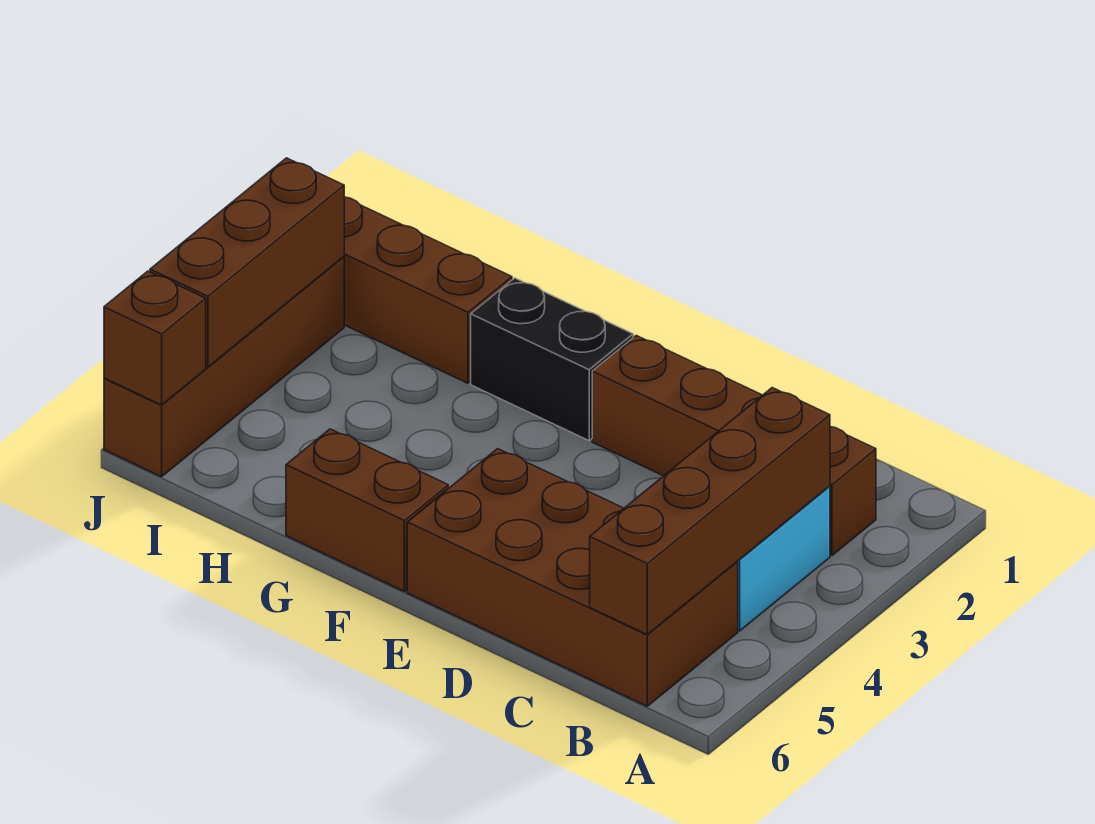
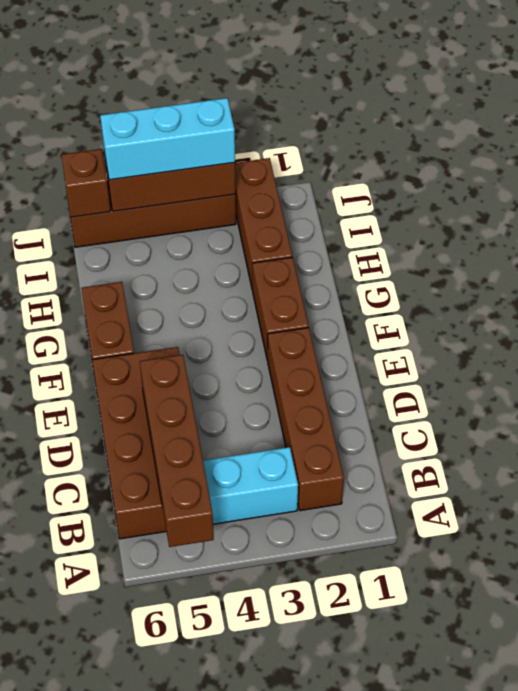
brown brick B3:B6 level 2 -> brown brick A5:D5 level 2
black brick F2:G2 level 1 -> brown brick F2:G2 level 1
none -> cyan brick J3:J5 level 3

